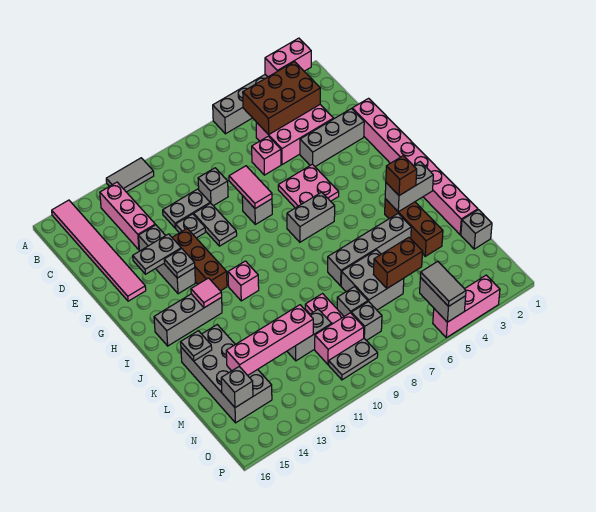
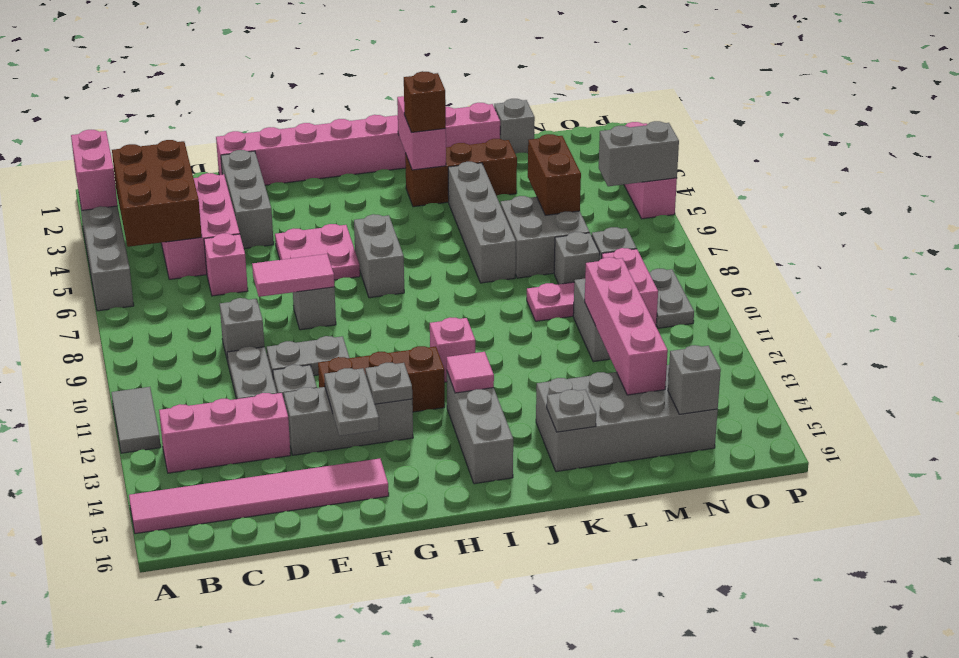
grey brick J2:J3 level 2 -> pink brick J2:J3 level 2
grey tile O5:P5 level 3 -> none

